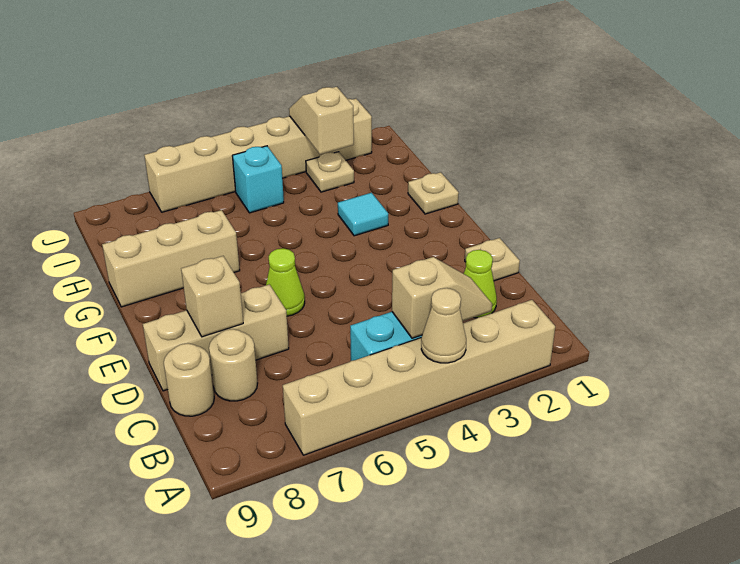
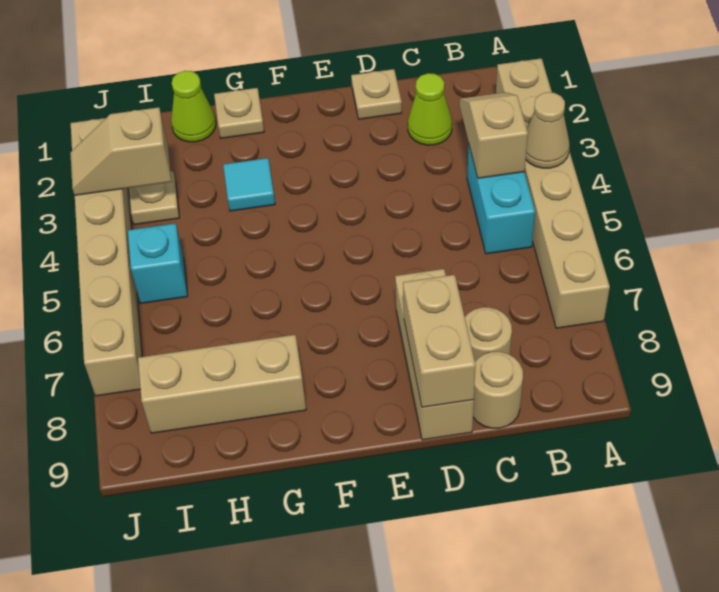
tan brick D8 level 2 -> tan brick D8:D9 level 2
lime cone E6 level 1 -> lime cone H1 level 1
tan brick G7:G9 level 1 -> tan brick G8:I8 level 1

